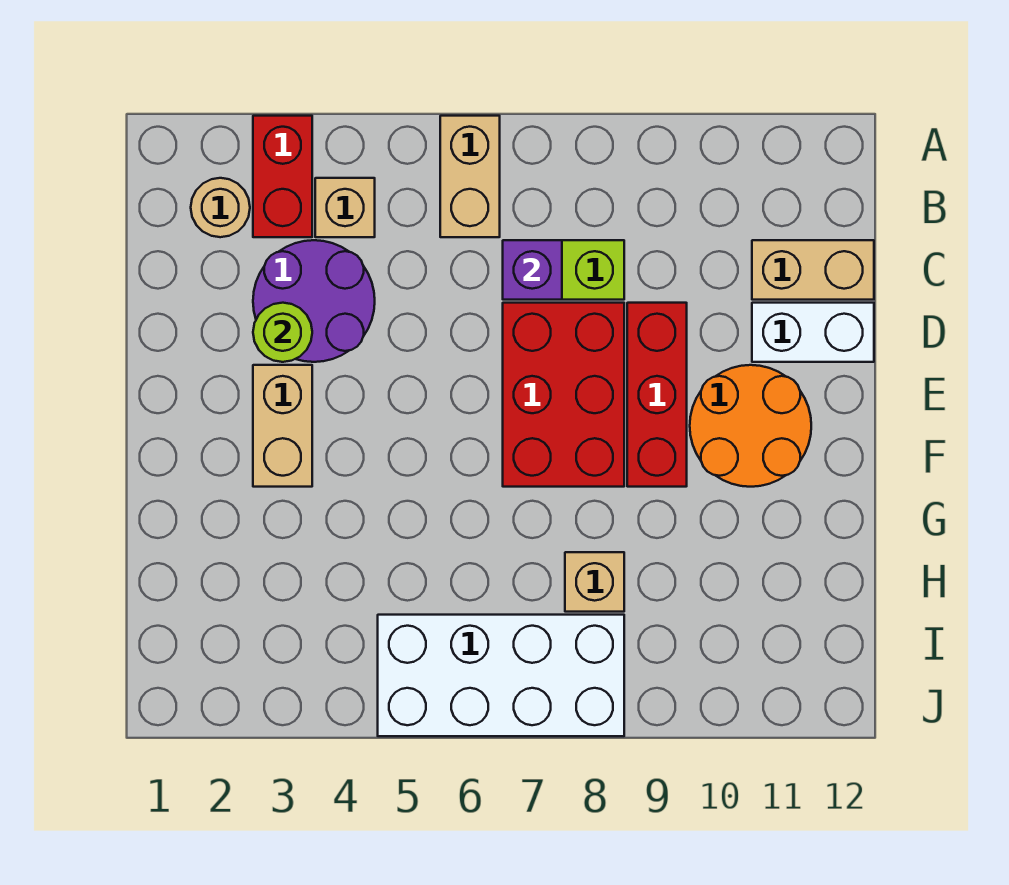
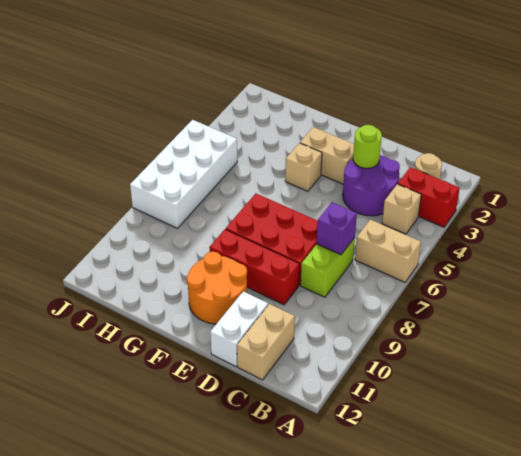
tan brick H8 level 1 -> tan brick F4 level 1

